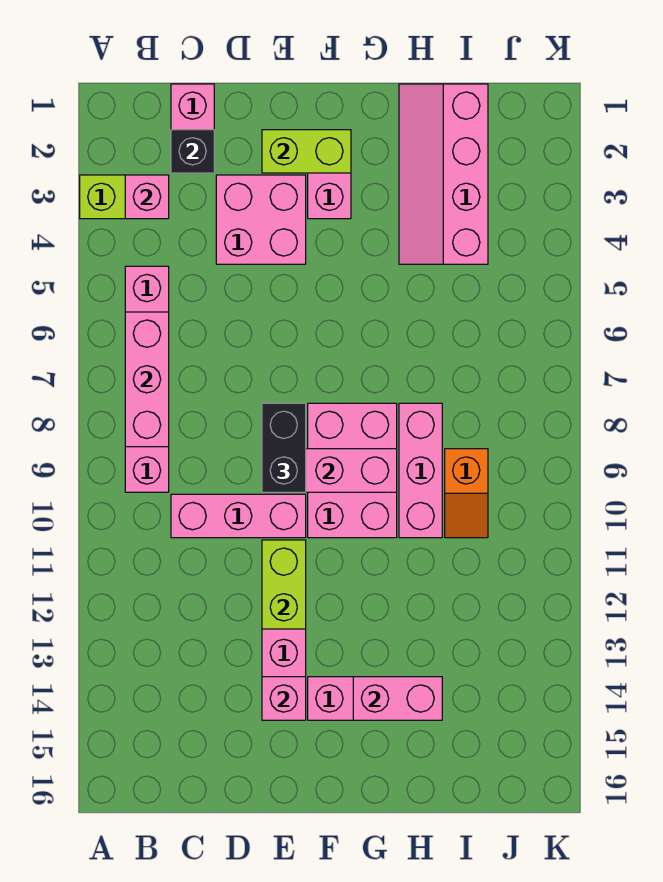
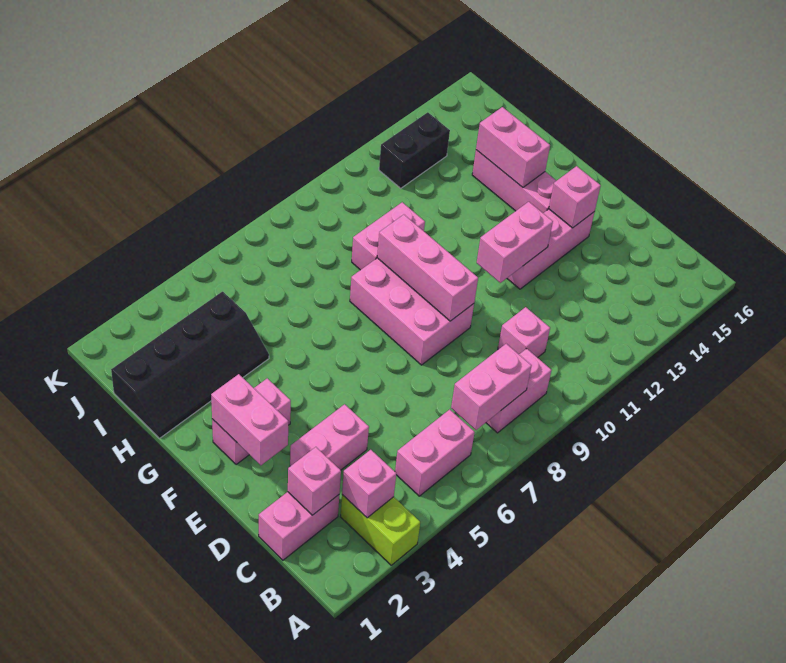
pink brick B6:B8 level 2 -> pink brick B7:B8 level 2
black brick C2 level 2 -> pink brick C2 level 2
pink brick C10:E10 level 1 -> pink brick C10 level 1
pink brick D3:E4 level 1 -> pink brick D3:D4 level 1
lime brick E2:F2 level 2 -> pink brick E2:F2 level 2
black brick E8:E9 level 3 -> black brick J12:J13 level 1
lime brick E11:E12 level 2 -> pink brick E11:E12 level 2
pink brick F8:G10 level 1 -> pink brick E8:G9 level 1
pink slope H1:I4 level 1 top I -> black slope H1:I4 level 1 top I
pink brick H8:H10 level 1 -> pink brick H9:H10 level 1
orange slope I9:I10 level 1 top 9 -> none

